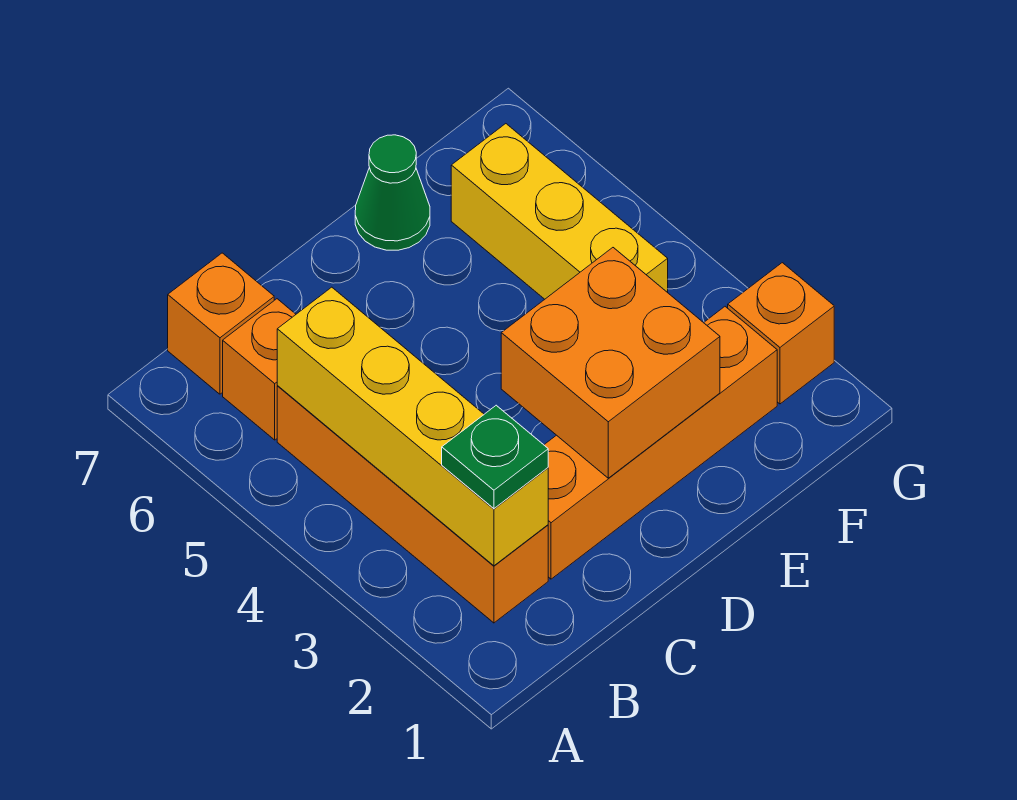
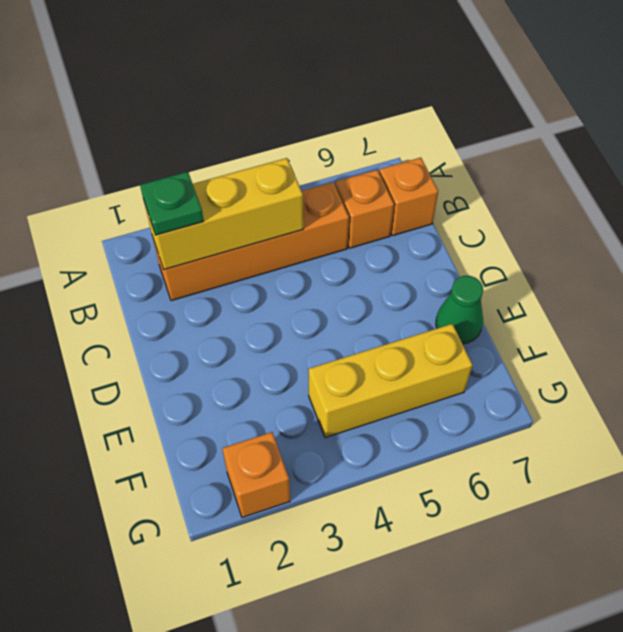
yellow brick B2:B5 level 2 -> yellow brick B2:B4 level 2
orange brick C2:F2 level 1 -> none
orange brick D2:E3 level 2 -> none

